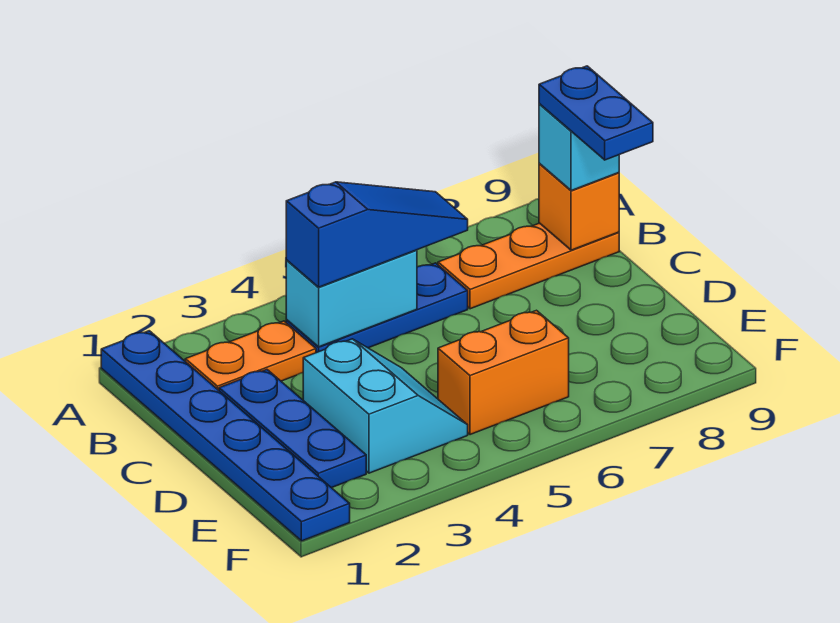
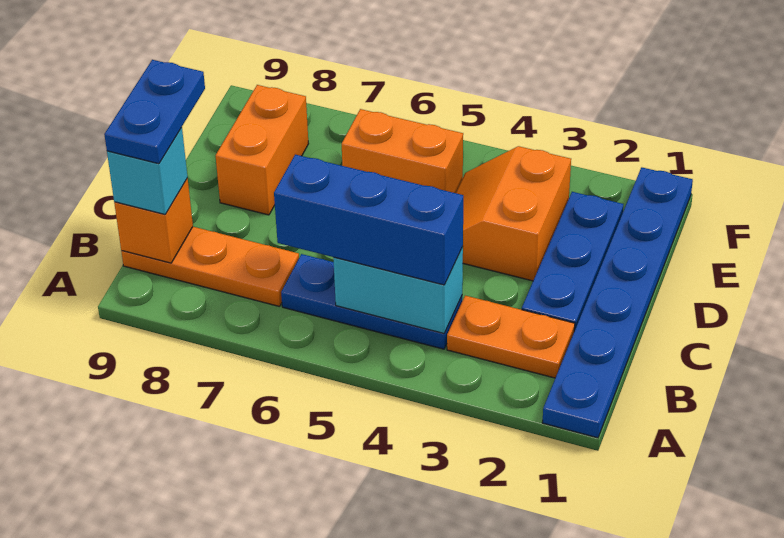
blue slope B4:B6 level 3 top 4 -> blue brick B4:B6 level 3
cyan slope D3:E4 level 1 top 3 -> orange slope D3:E4 level 1 top 3
none -> orange brick D8:E8 level 1

